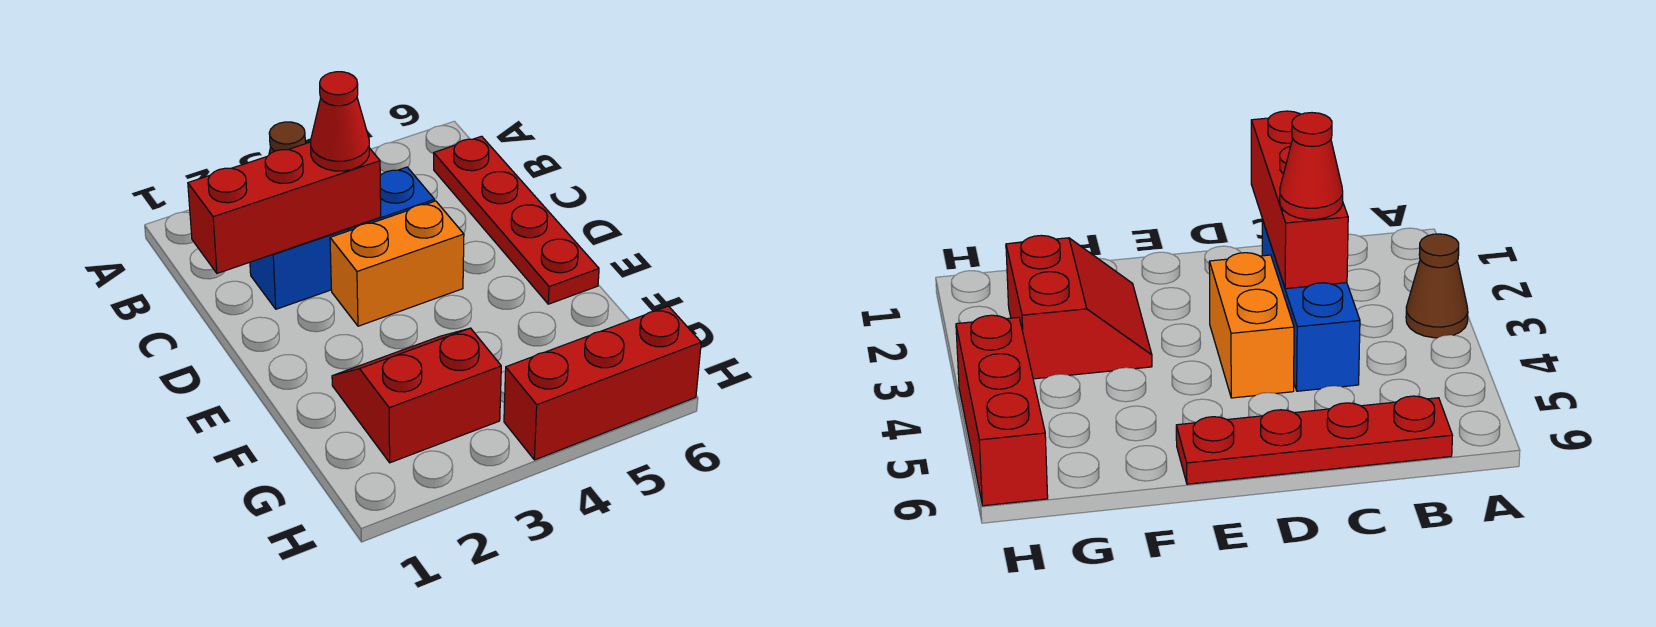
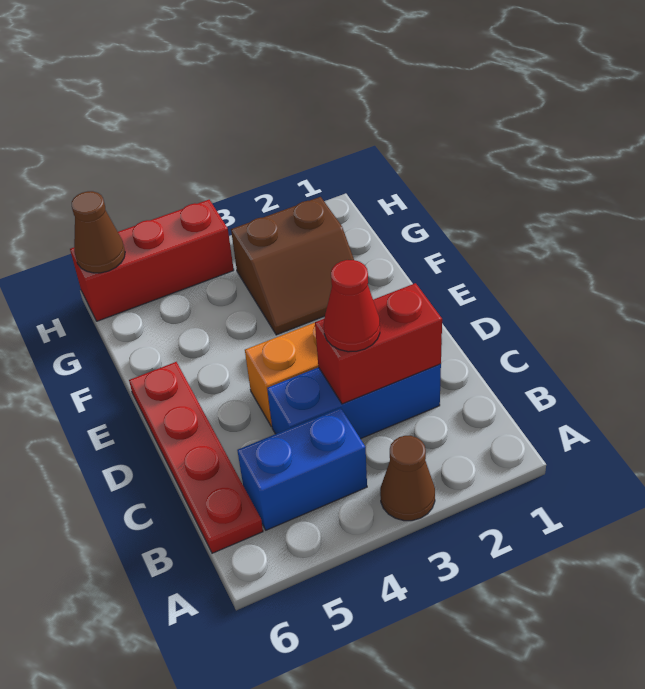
none -> blue brick B4:B5 level 1
red brick C1:C3 level 2 -> red brick C2:C3 level 2
red slope F2:G3 level 1 top G -> brown slope F2:G3 level 1 top G
none -> brown cone H6 level 2

